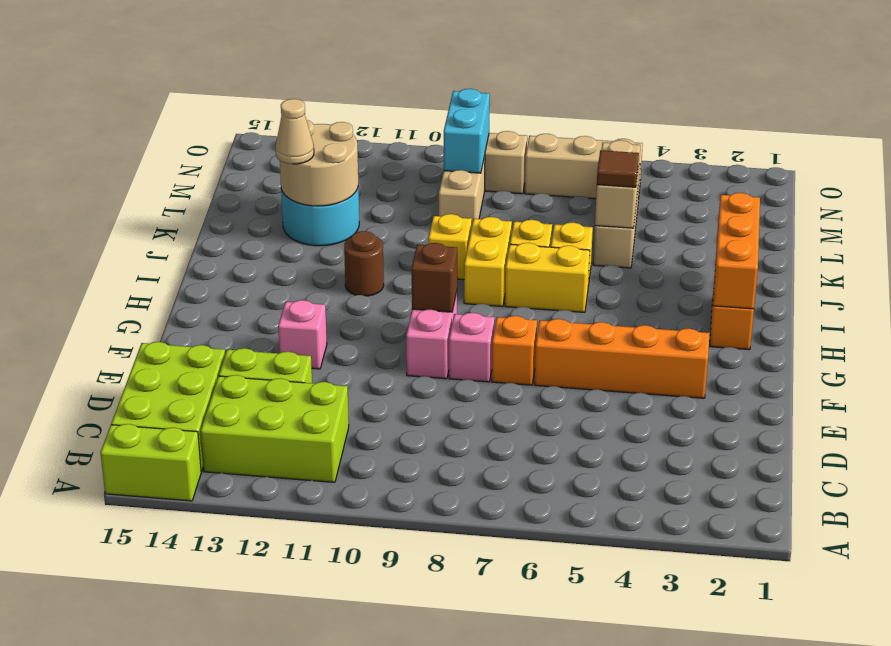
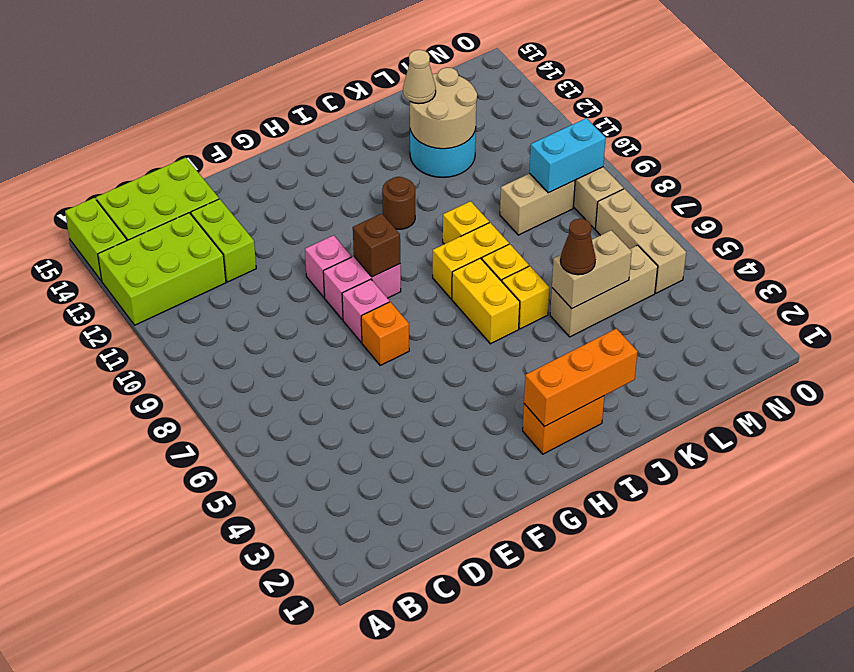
lime brick B11:C13 level 1 -> lime brick A12:C13 level 1
orange brick F3:F6 level 1 -> none
pink brick F12 level 1 -> pink brick F10 level 1
brown tile K5 level 3 -> brown cone K5 level 3

